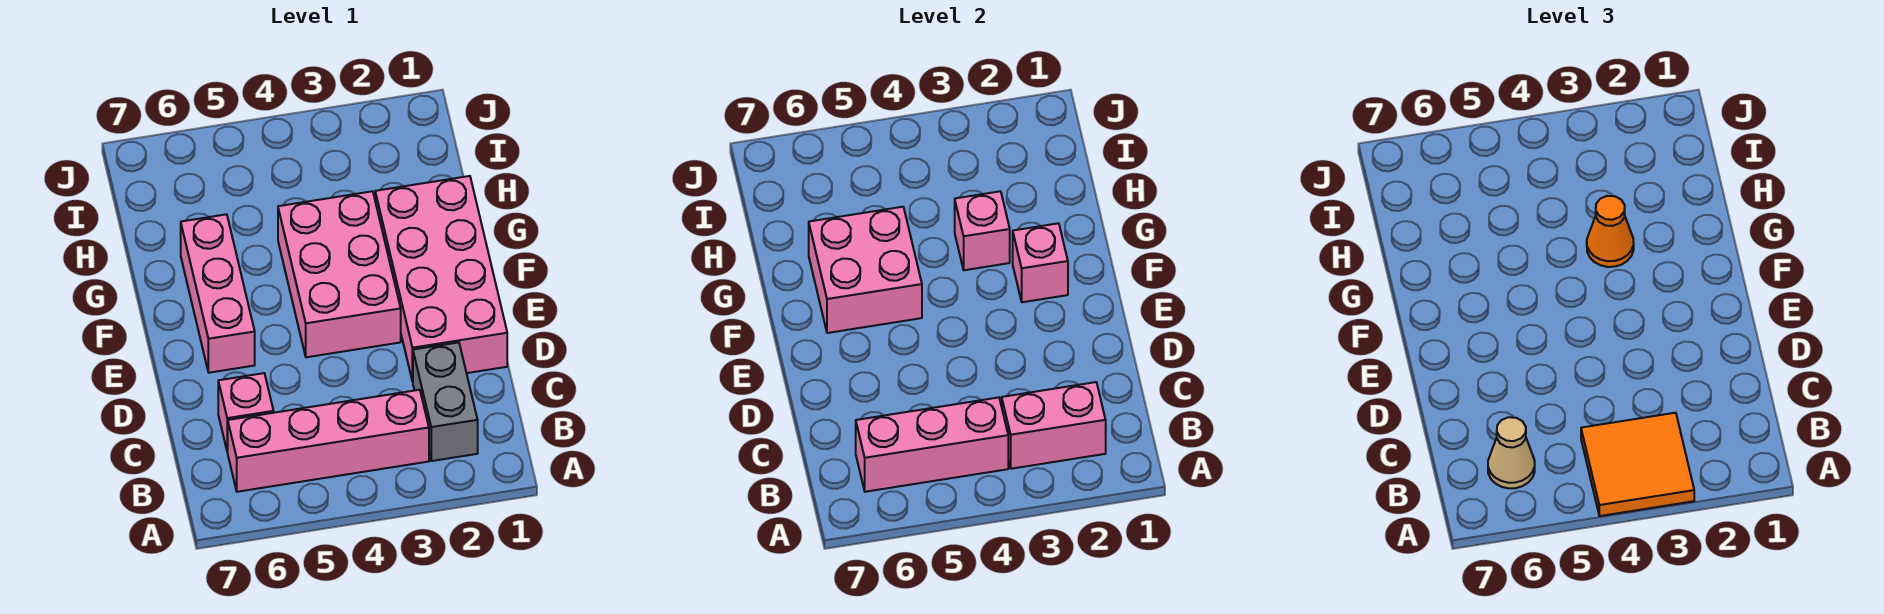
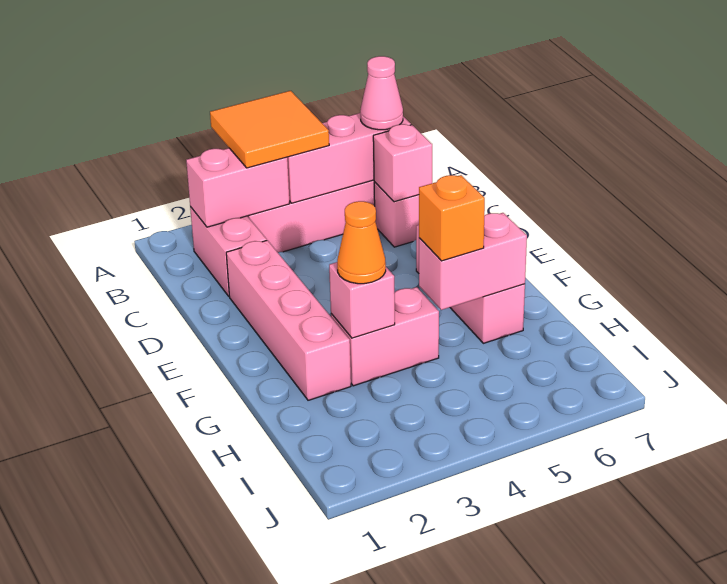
grey brick B2:C2 level 1 -> pink brick B2:C2 level 1
tan cone B6 level 3 -> pink cone B6 level 3
pink brick D1:G2 level 1 -> pink brick D2:G2 level 1
pink brick E3:G4 level 1 -> pink brick G3:G4 level 1
pink brick F2 level 2 -> pink brick C6 level 2
pink brick F5:G6 level 2 -> pink brick G5:G6 level 2
none -> orange brick G5 level 3

